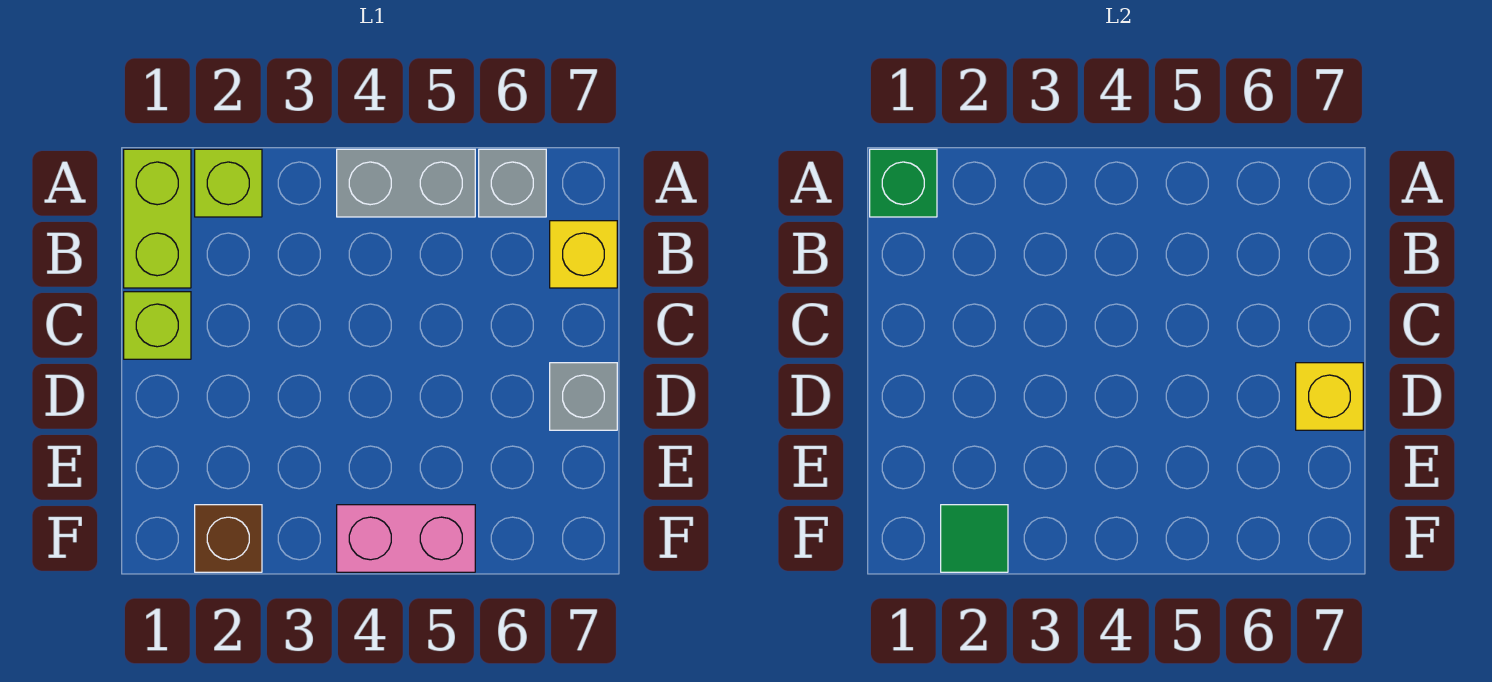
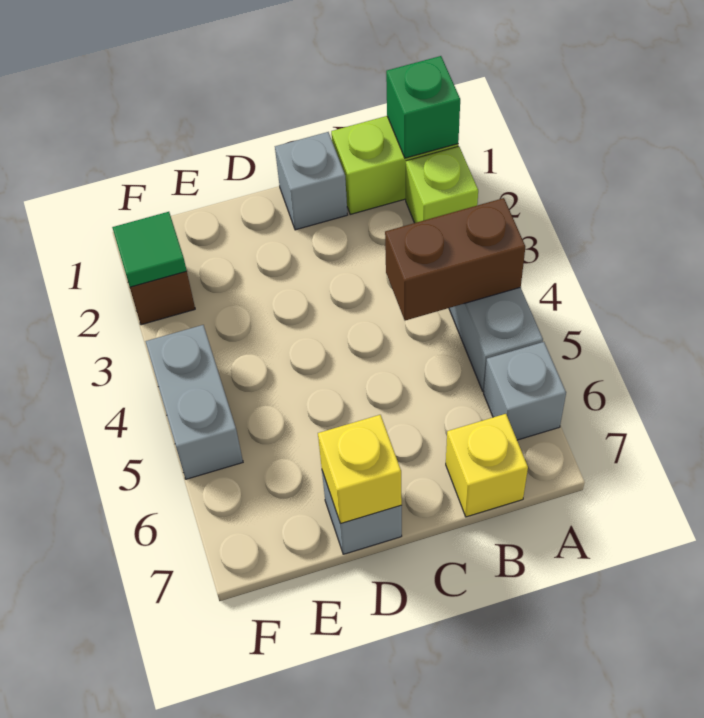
none -> brown brick A4:B4 level 2
lime brick C1 level 1 -> grey brick C1 level 1
pink brick F4:F5 level 1 -> grey brick F4:F5 level 1

